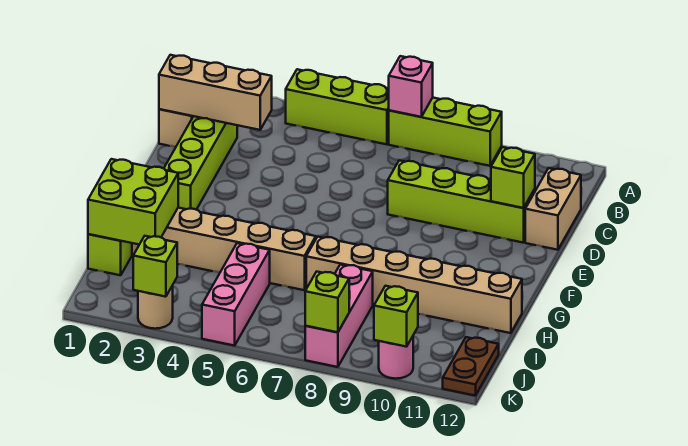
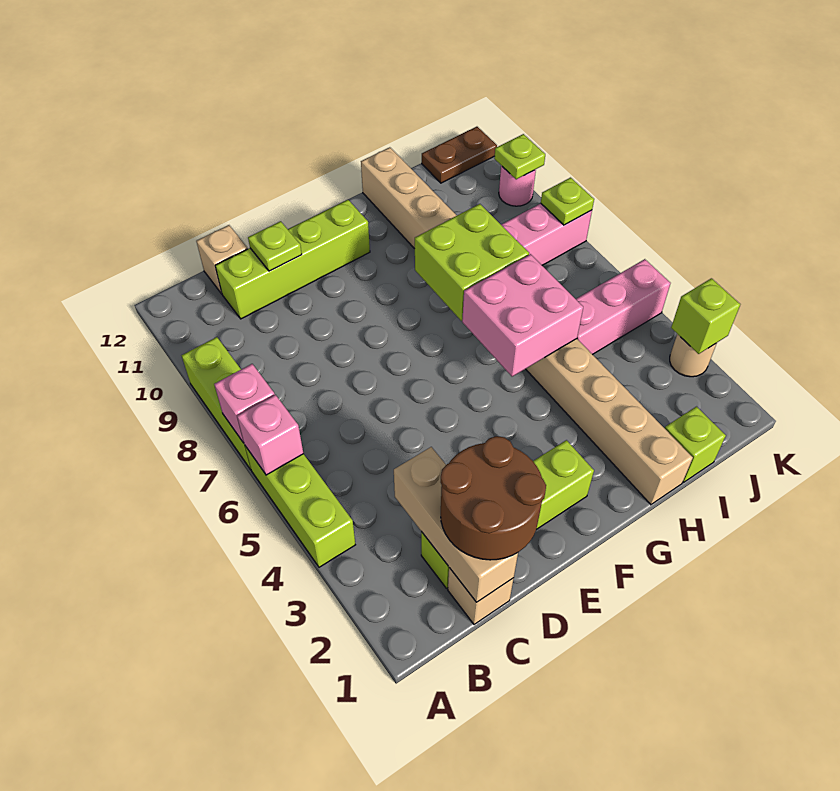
none -> pink brick A6 level 2
none -> brown round brick C1:D2 level 3
tan brick C12:D12 level 1 -> tan brick C12 level 1
lime brick D8:D11 level 1 -> lime brick C11:F11 level 1
lime brick D11 level 2 -> lime plate D11 level 2
none -> pink brick G5:H6 level 2
lime brick H1:I2 level 2 -> lime brick G7:H8 level 2
lime brick K8 level 2 -> lime plate K8 level 2
lime brick K10 level 2 -> lime plate K10 level 2

